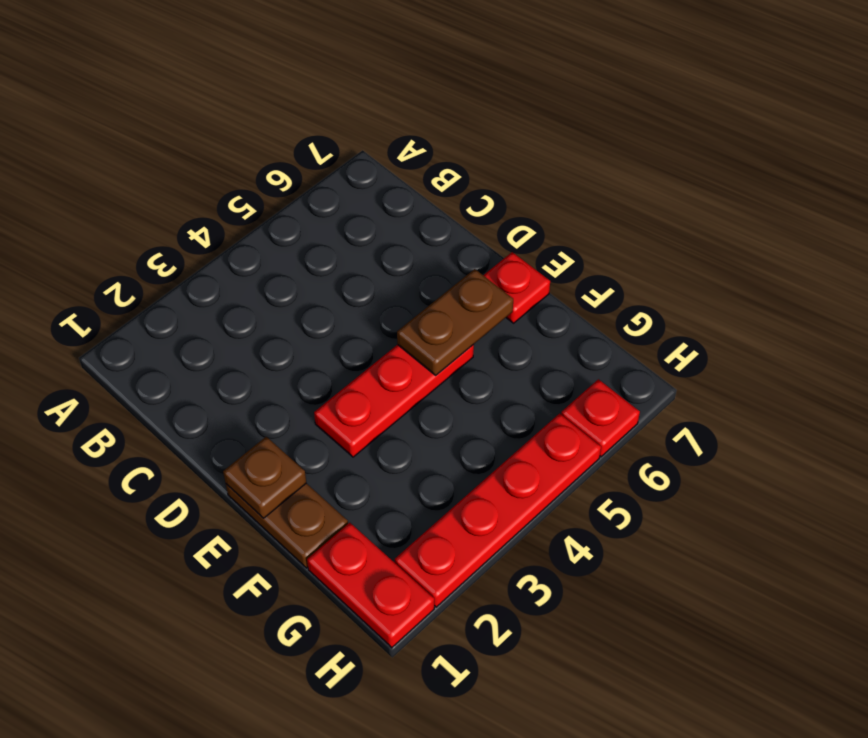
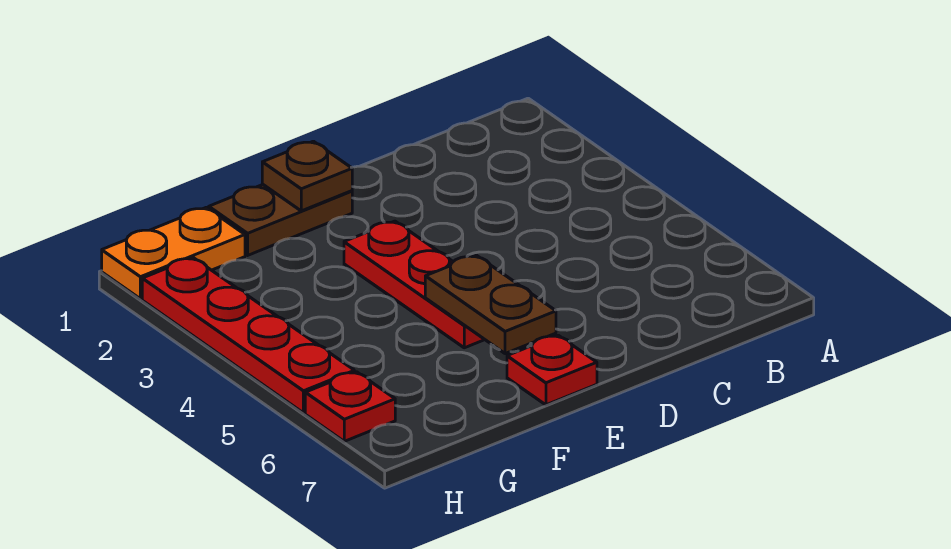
red plate G1:H1 level 1 -> orange plate G1:H1 level 1

